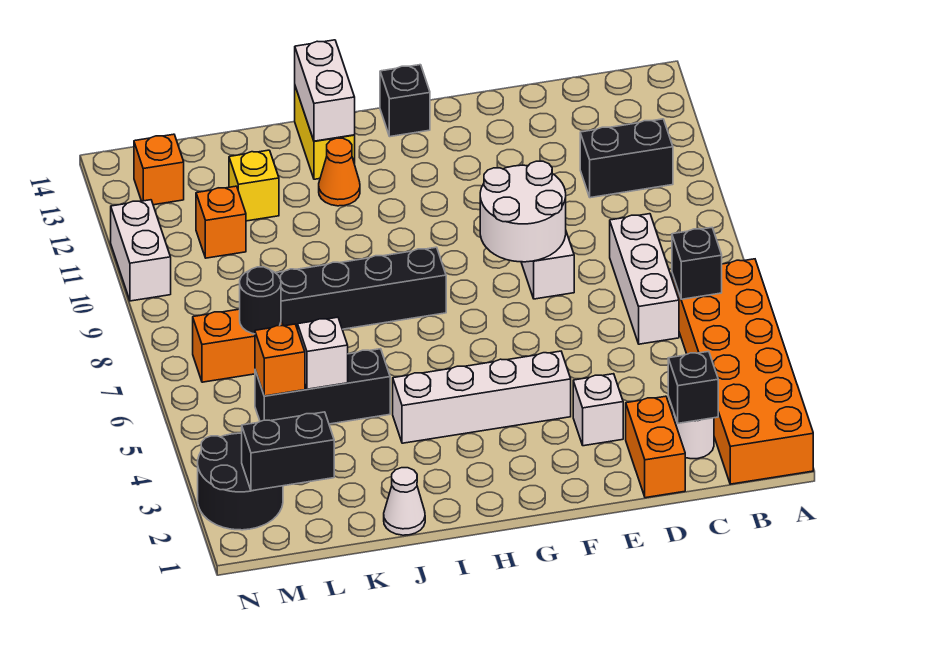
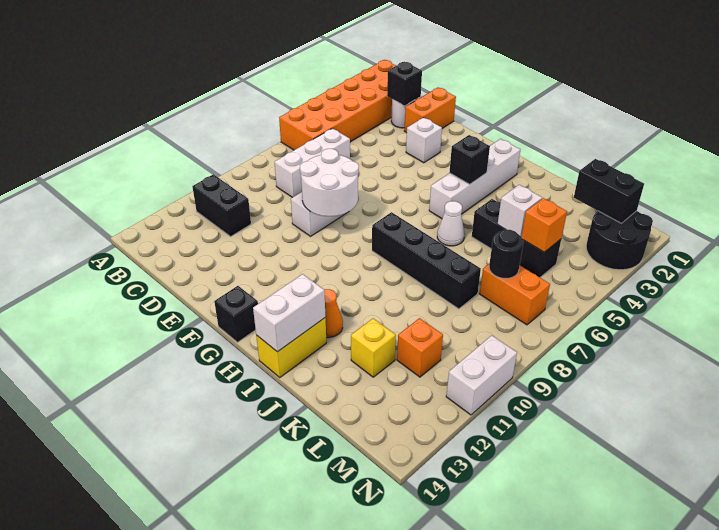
black brick B6 level 2 -> black brick H4 level 2
white brick F4:I4 level 1 -> white brick H2:H5 level 1
white cone J1 level 1 -> white cone I6 level 1
orange brick M13 level 1 -> none

